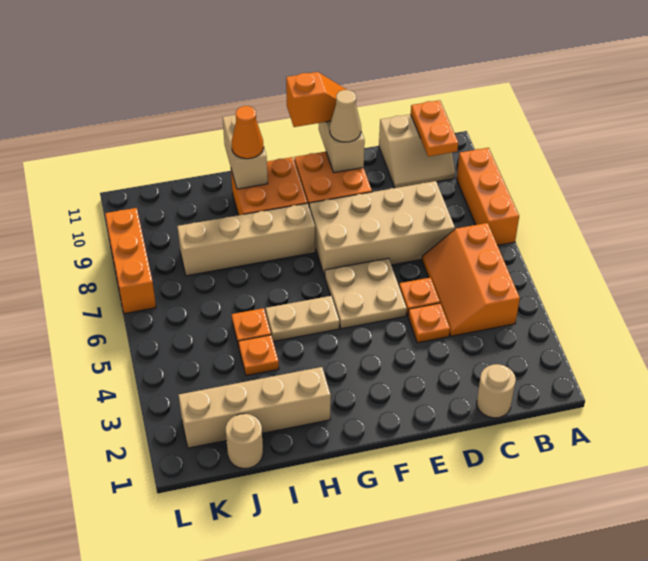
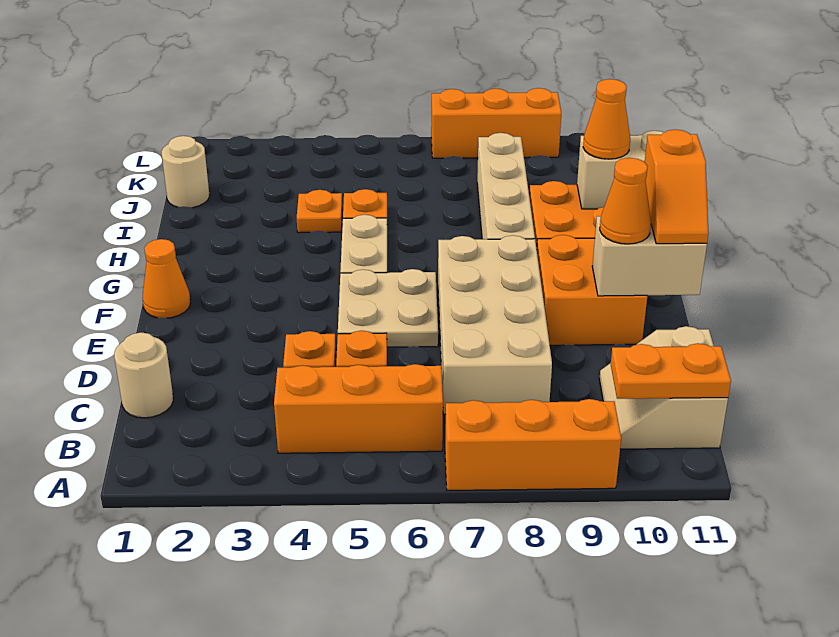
tan cone E10 level 3 -> orange cone E10 level 3
none -> orange cone F1 level 1
tan brick H2:K2 level 1 -> none

